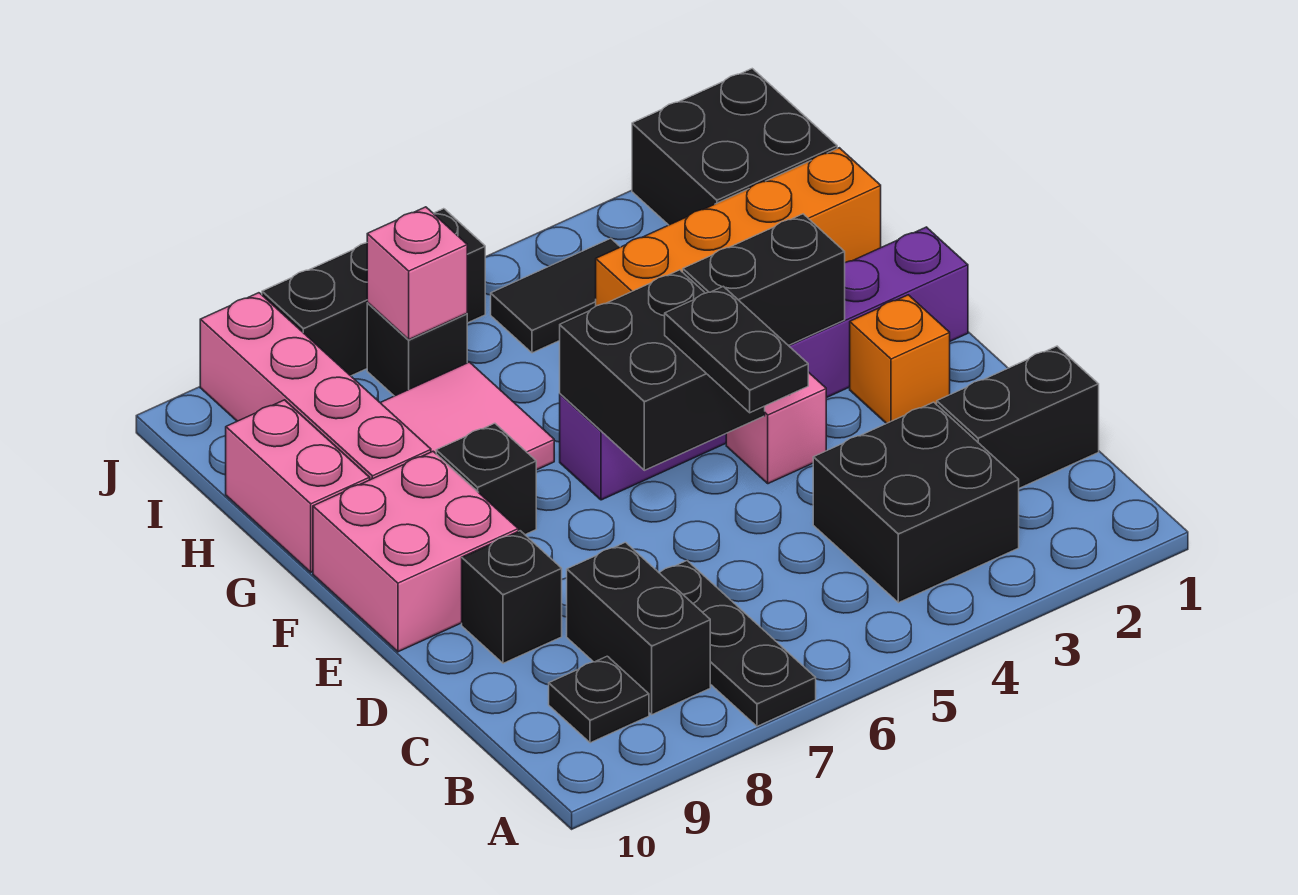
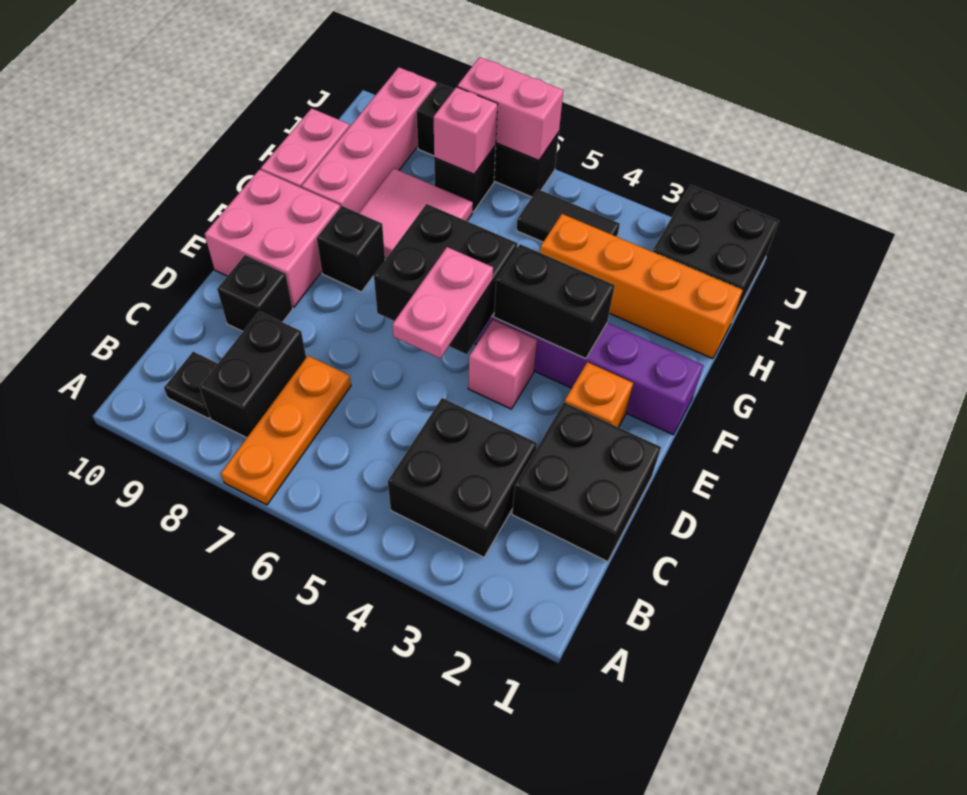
black plate A7:C7 level 1 -> orange plate A7:C7 level 1
black brick C1:C2 level 1 -> black brick C1:D2 level 1
black plate D5:E5 level 3 -> pink plate D5:E5 level 3
none -> pink brick J6:J7 level 2

